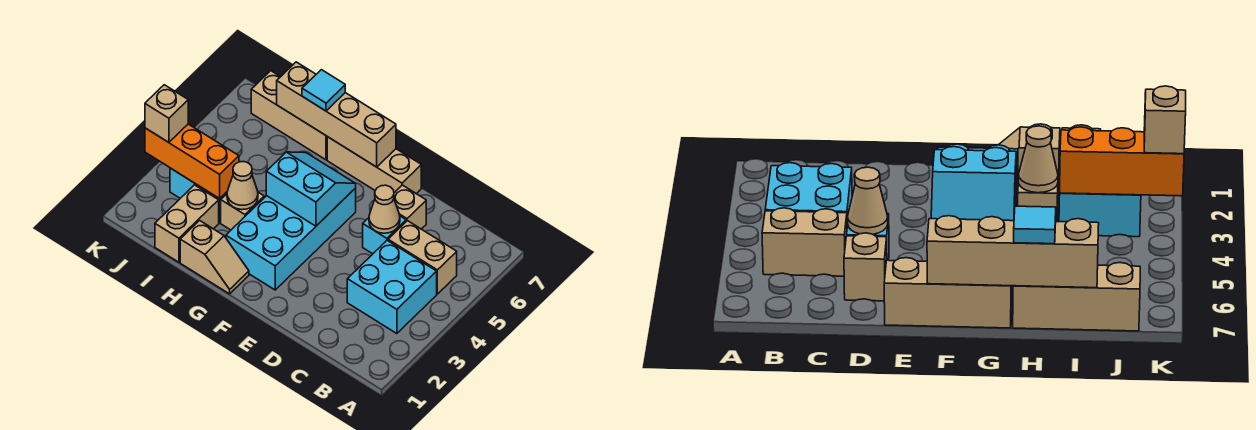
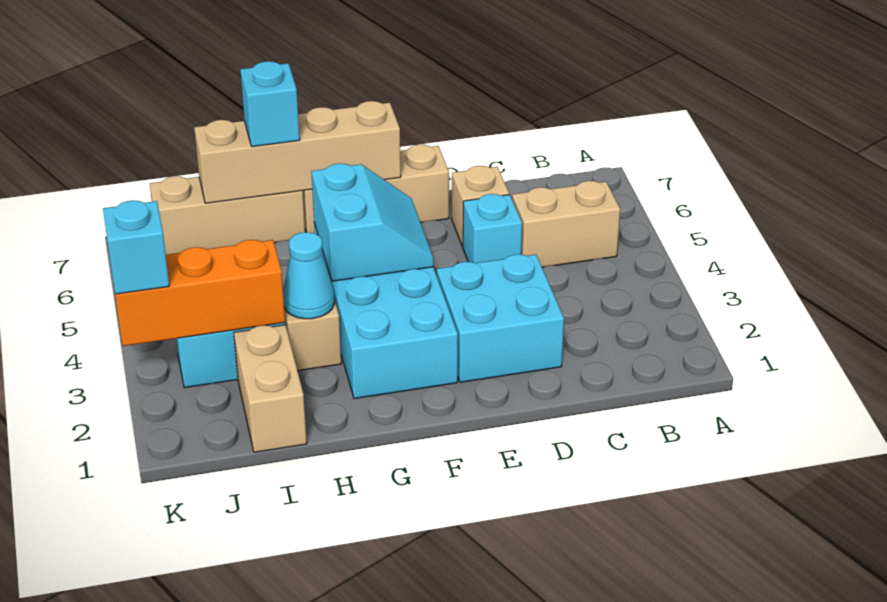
cyan brick B3:C4 level 1 -> cyan brick D2:E3 level 1
tan cone D5 level 2 -> none
cyan slope F4:G5 level 2 top 4 -> cyan slope F4:G5 level 2 top G
tan slope G1:H1 level 1 top H -> none
tan cone H3 level 2 -> cyan cone H3 level 2
cyan tile H7 level 3 -> cyan brick H7 level 3
tan brick K3 level 3 -> cyan brick K3 level 3

